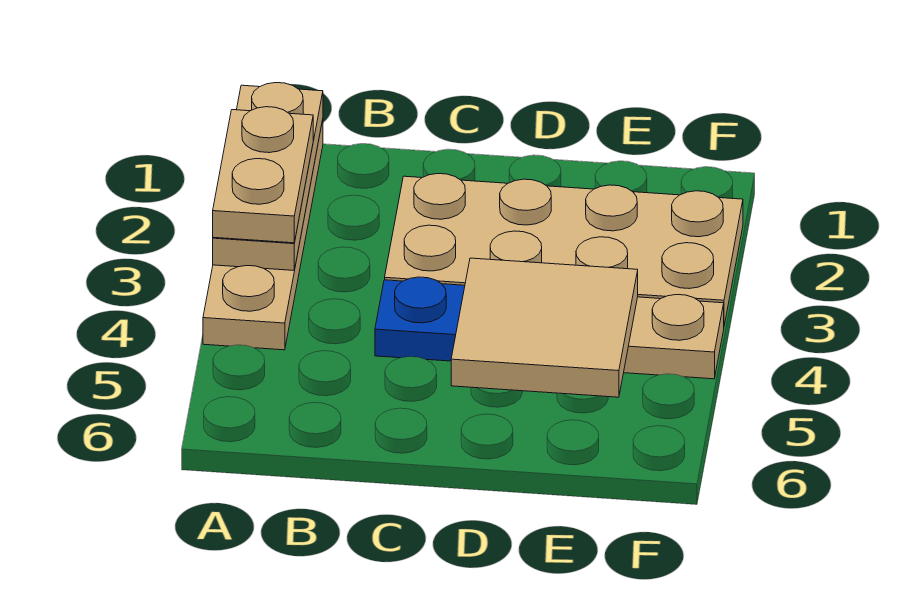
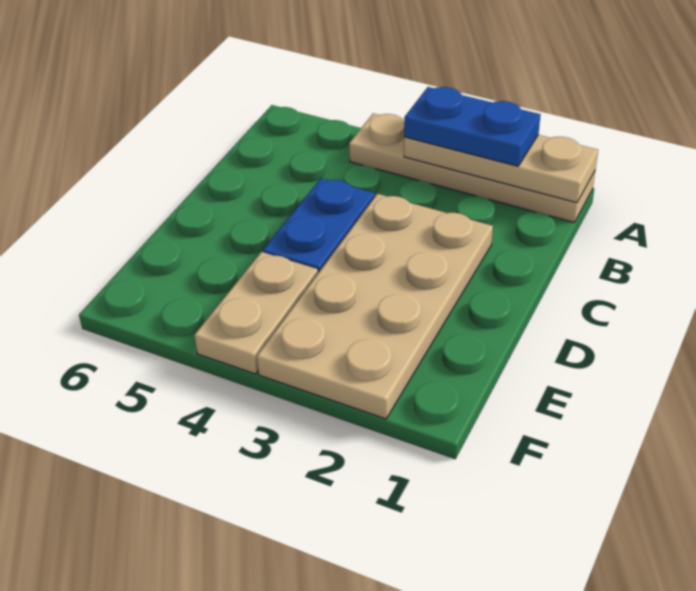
tan plate A2:A3 level 3 -> blue plate A2:A3 level 3
tan tile D4:E5 level 2 -> none

